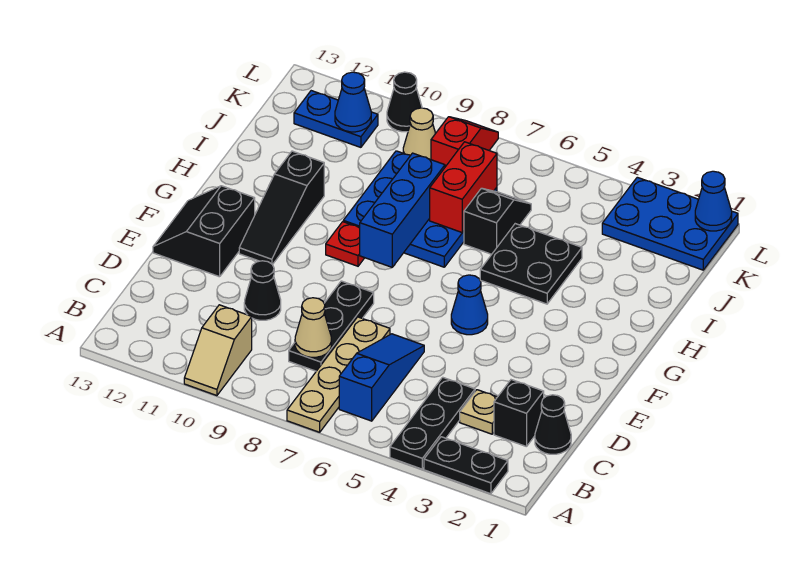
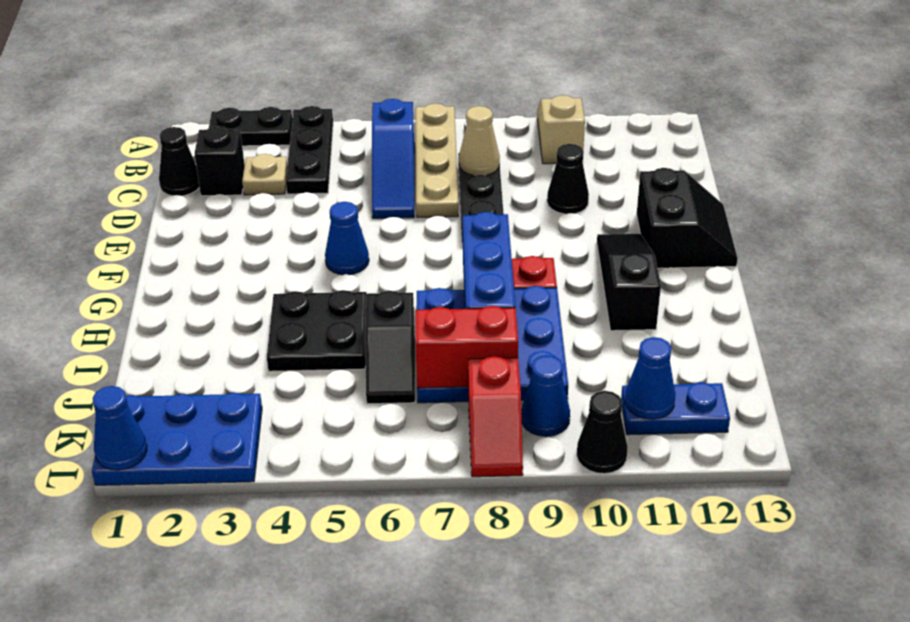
red brick I7:J7 level 2 -> red brick J7:J8 level 2
tan cone K9 level 1 -> blue cone K9 level 1

